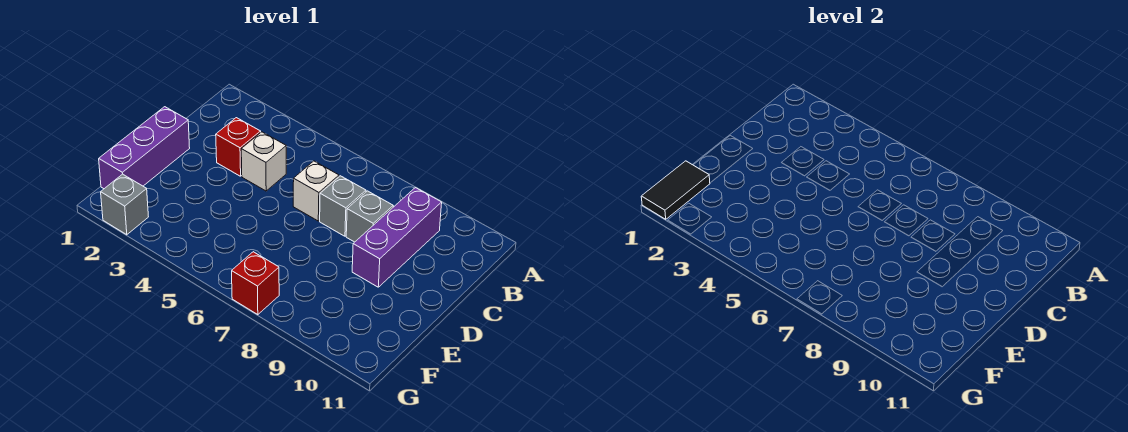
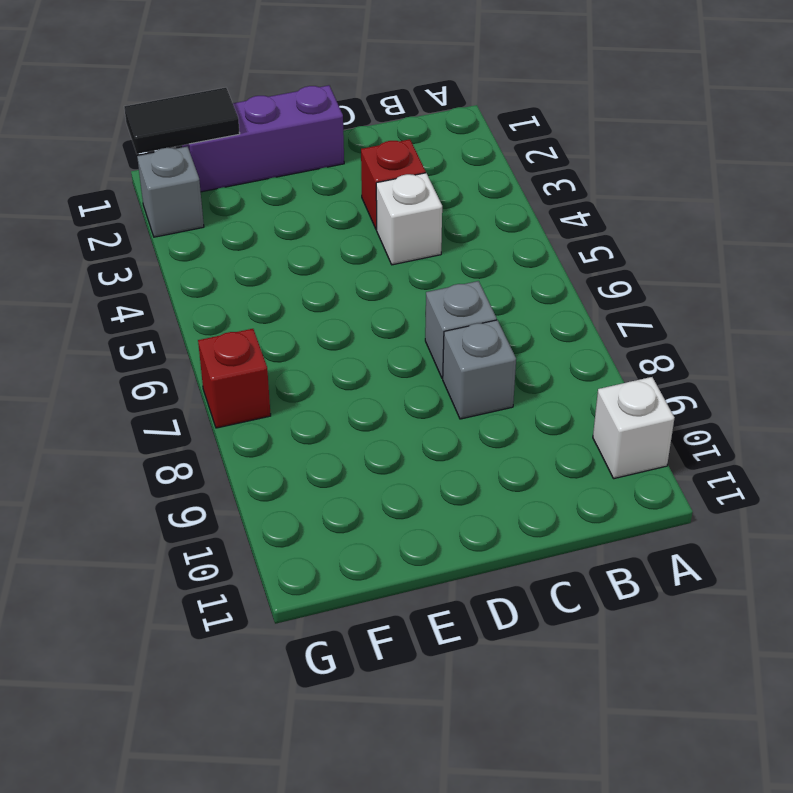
purple brick B9:D9 level 1 -> none
white brick C6 level 1 -> white brick A10 level 1

